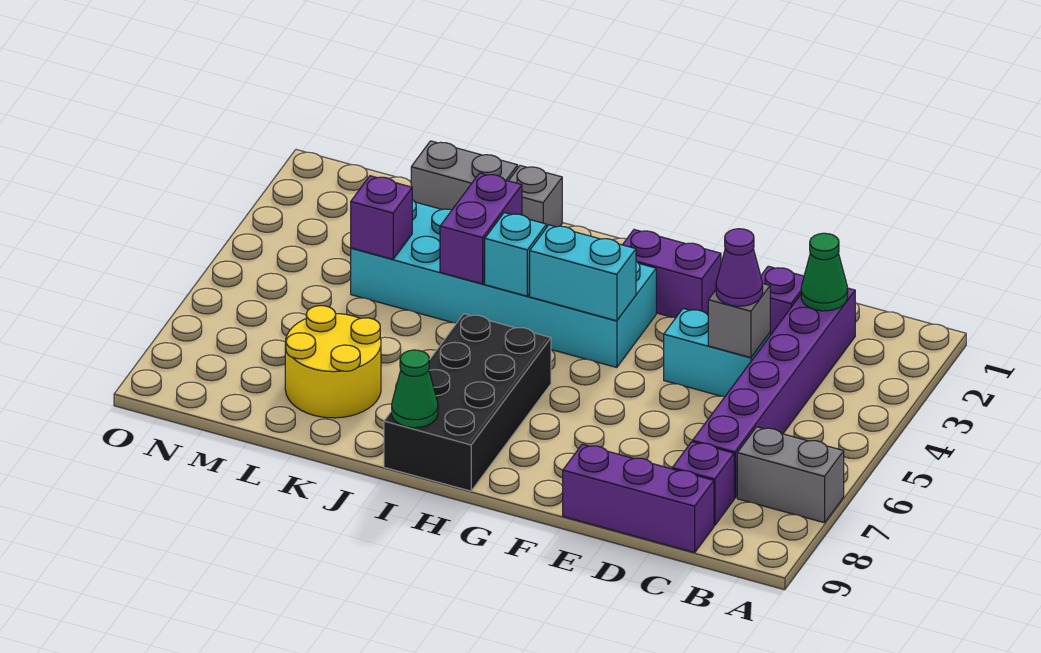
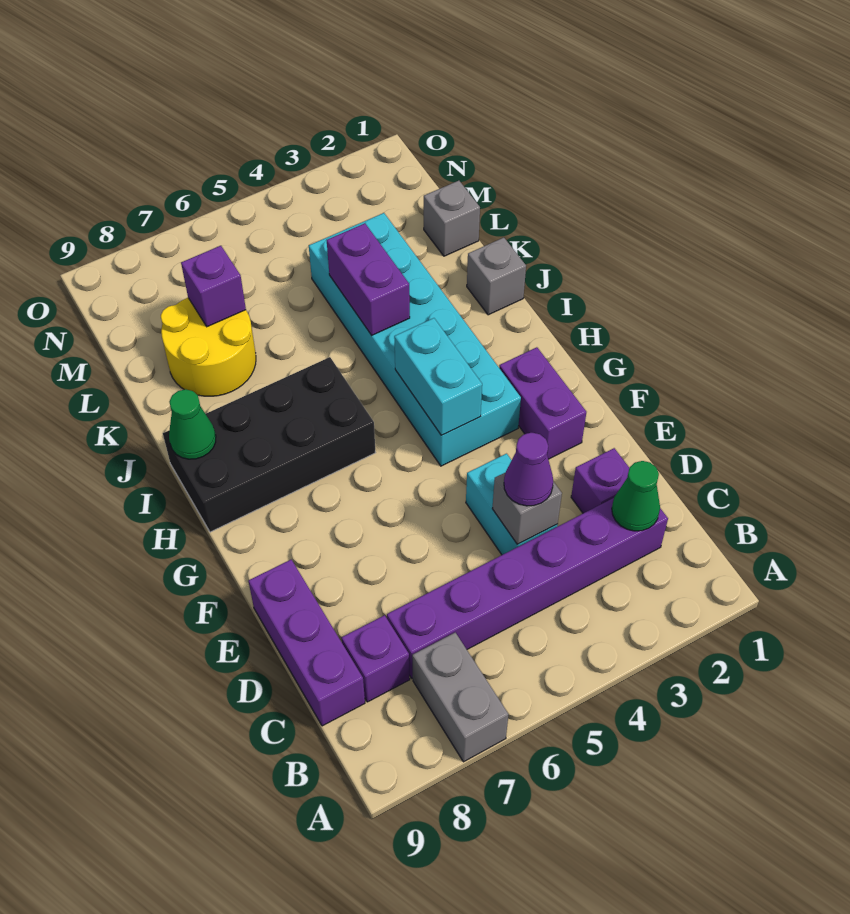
cyan brick I4 level 2 -> none
purple brick J3:J4 level 2 -> purple brick J4:K4 level 2
grey brick K1:L1 level 1 -> grey brick L1 level 1
purple brick L4 level 2 -> purple brick L7 level 2

